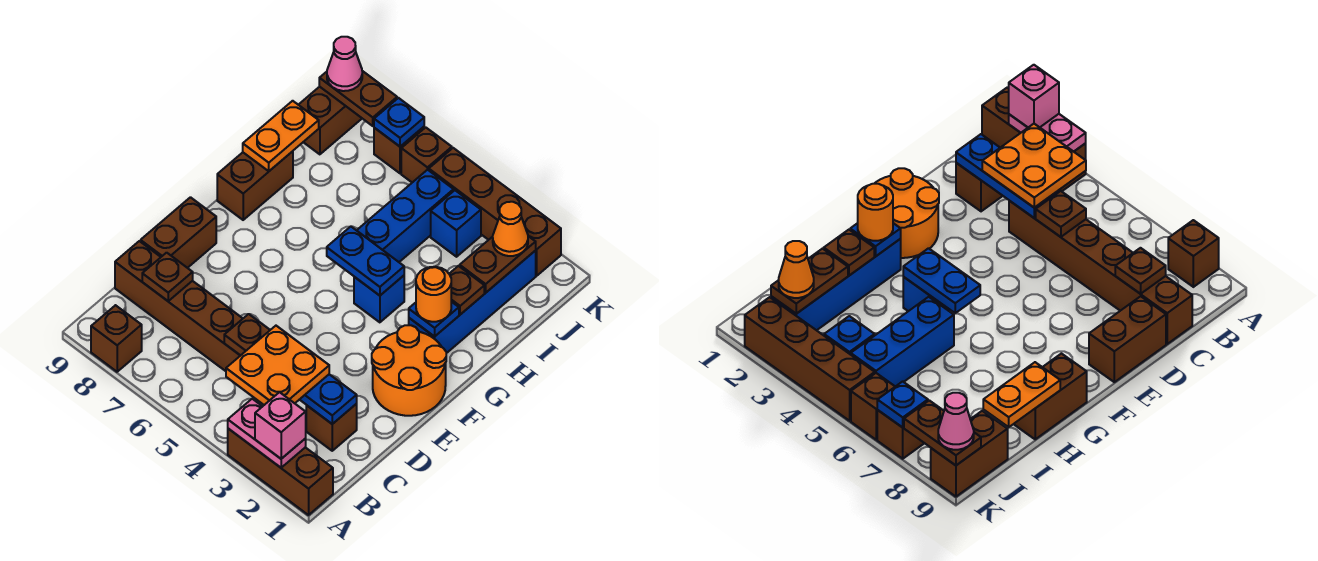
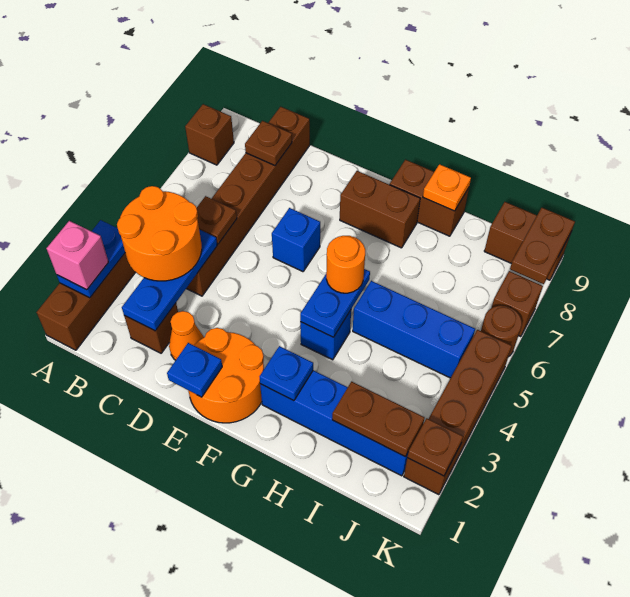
pink plate A2:A3 level 2 -> blue plate A2:A3 level 2
orange plate B3:C4 level 3 -> orange round brick B3:C4 level 3
brown brick D9:E9 level 1 -> brown brick F8:G8 level 1
orange round brick G2 level 3 -> orange round brick G5 level 3
brown plate H2 level 2 -> brown plate K2 level 2
orange plate H9:I9 level 2 -> orange plate H9 level 2
orange cone J2 level 3 -> orange cone D2 level 1
blue brick J4 level 1 -> blue brick E6 level 1
brown brick K6 level 1 -> brown round brick K6 level 1
blue plate K7 level 2 -> blue plate E1 level 2
pink cone K9 level 3 -> none

